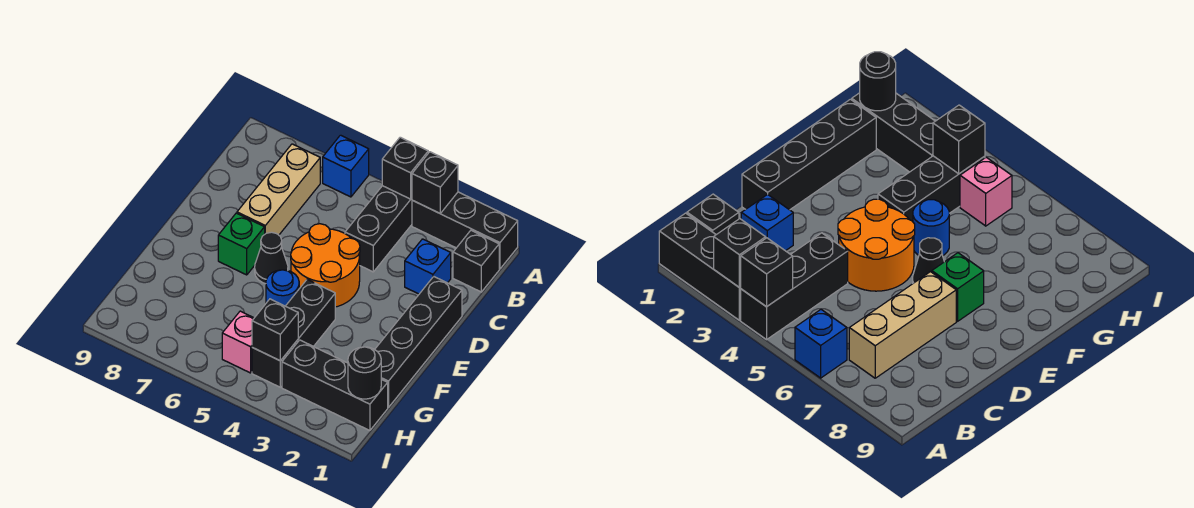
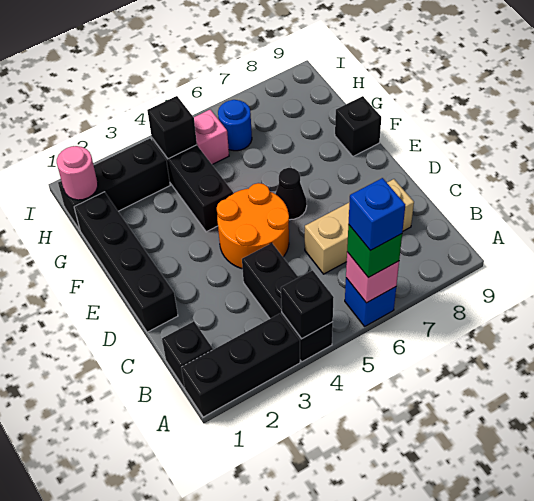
black brick A3 level 2 -> black brick F9 level 1
none -> pink brick A6 level 2
tan brick B7:D7 level 1 -> tan brick C6:C8 level 1
blue brick C2 level 1 -> blue brick A6 level 4
green brick E7 level 1 -> green brick A6 level 3
blue round brick F5 level 1 -> blue round brick H6 level 1
black round brick H1 level 2 -> pink round brick H1 level 2

